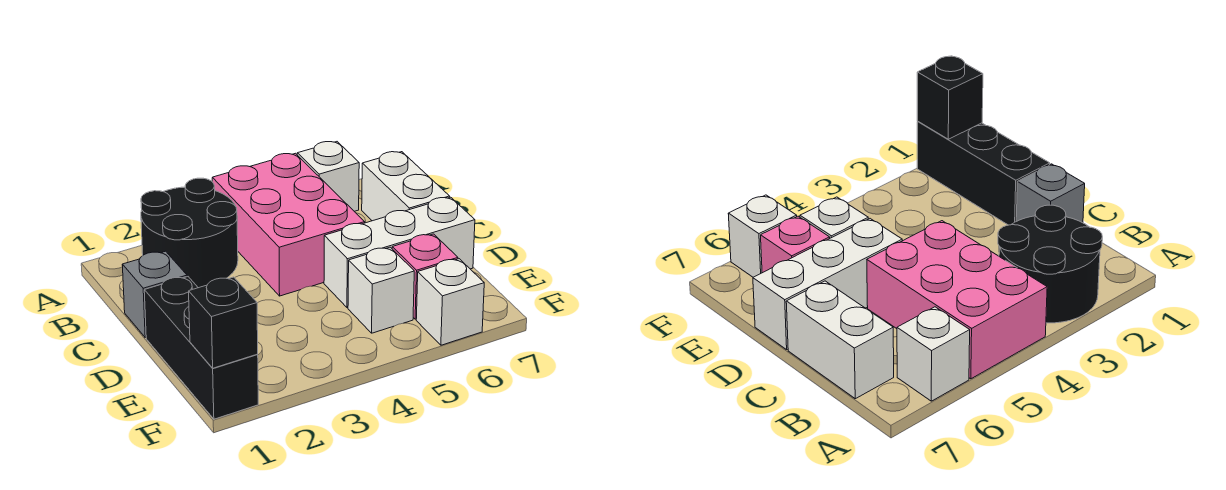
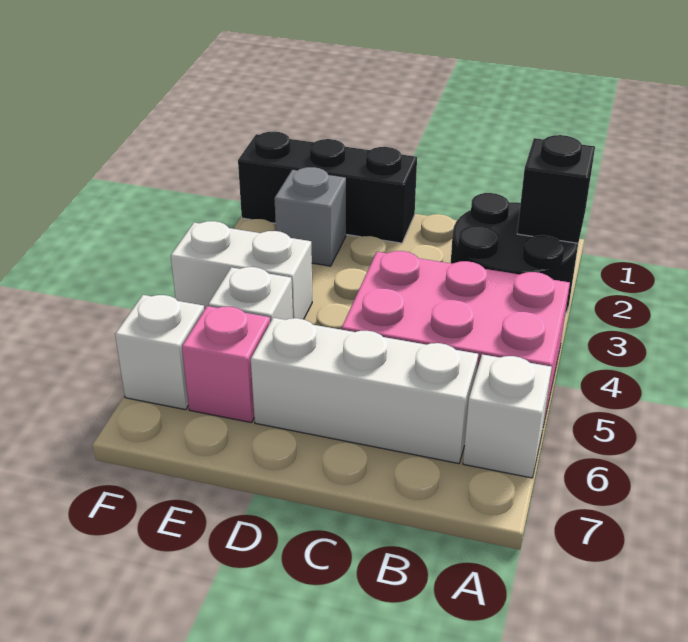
white brick B7:C7 level 1 -> white brick E4:F4 level 1
grey brick C1 level 1 -> grey brick E2 level 1
white brick D5:D7 level 1 -> white brick B6:D6 level 1
black brick F1 level 2 -> black brick A2 level 2

